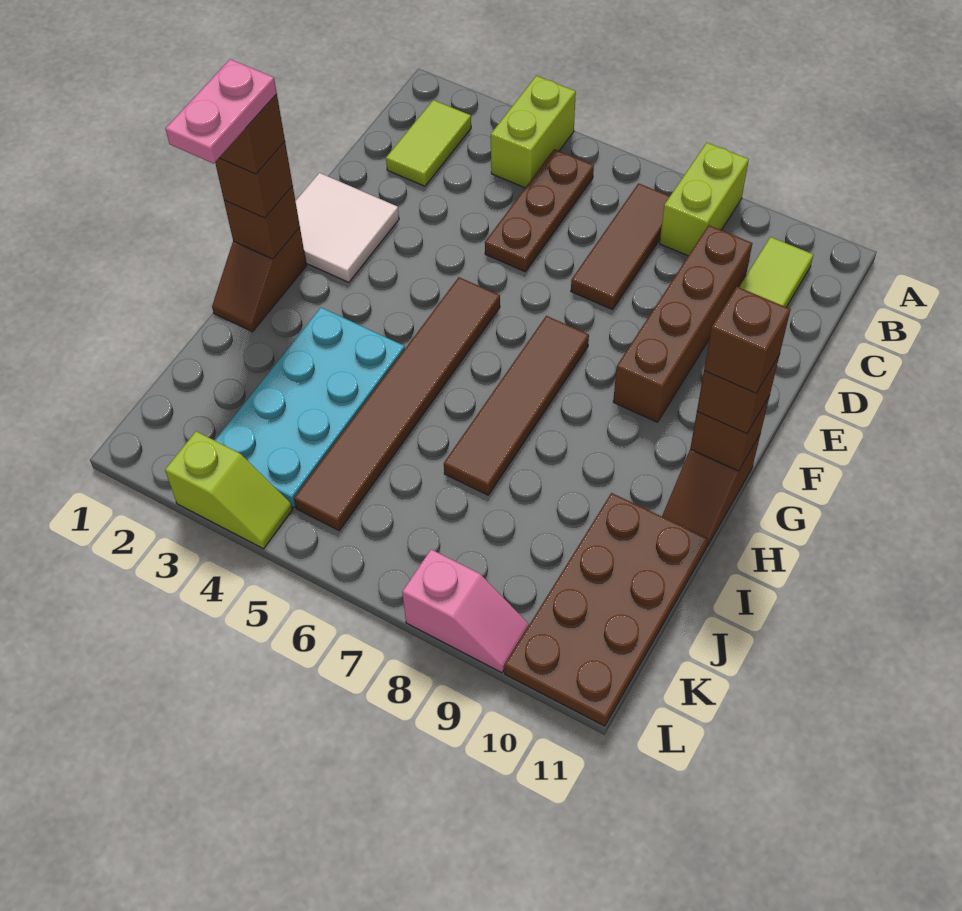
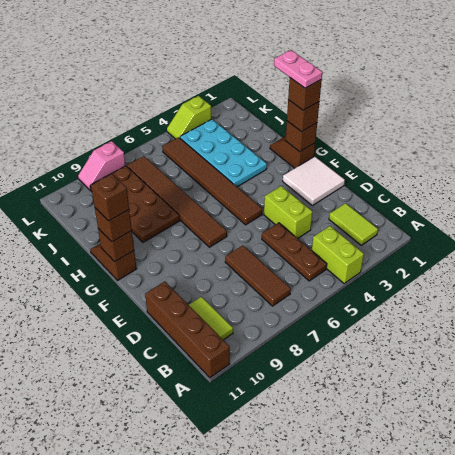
lime brick A8:B8 level 1 -> lime brick D4:E4 level 1
brown brick C9:F9 level 1 -> brown brick A11:D11 level 1
brown tile F7:I7 level 1 -> brown tile F7:K7 level 1
brown plate I10:L11 level 1 -> brown plate H8:K9 level 1

